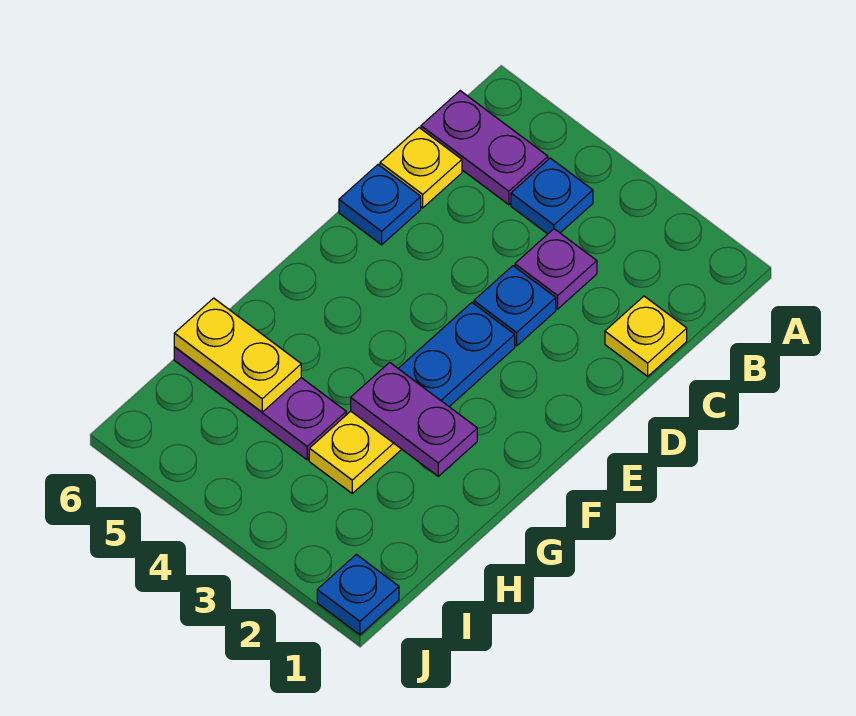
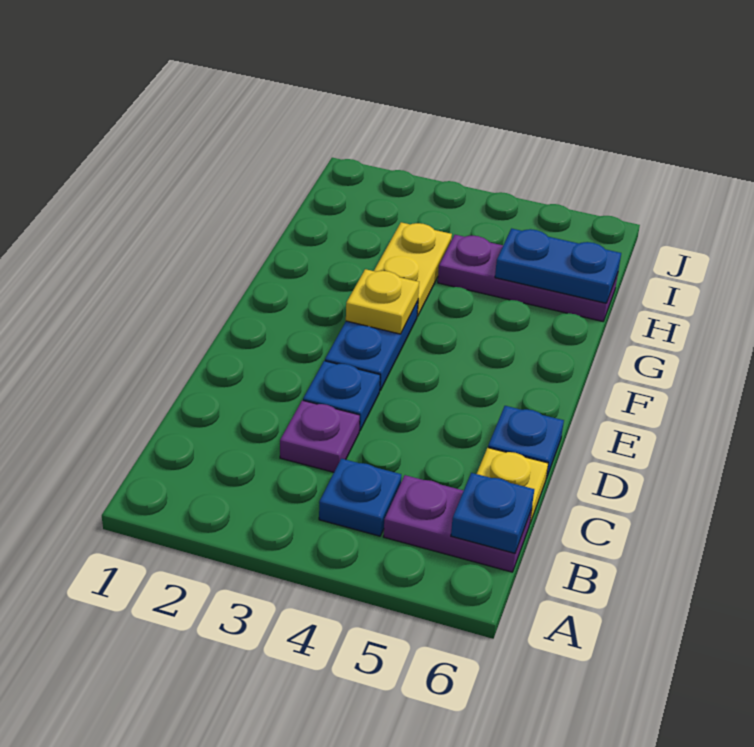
yellow plate C1 level 1 -> yellow plate F3 level 2
purple plate G2:G3 level 2 -> none
yellow plate H5:H6 level 2 -> blue plate H5:H6 level 2
blue plate J1 level 1 -> blue plate B6 level 2

